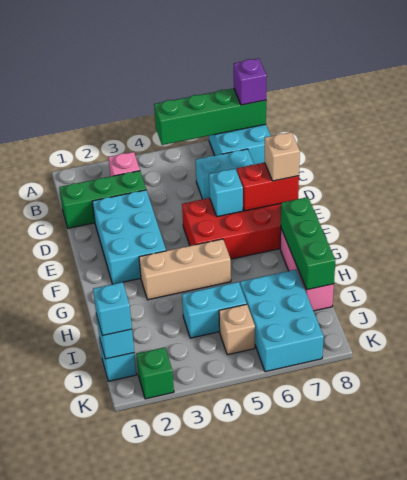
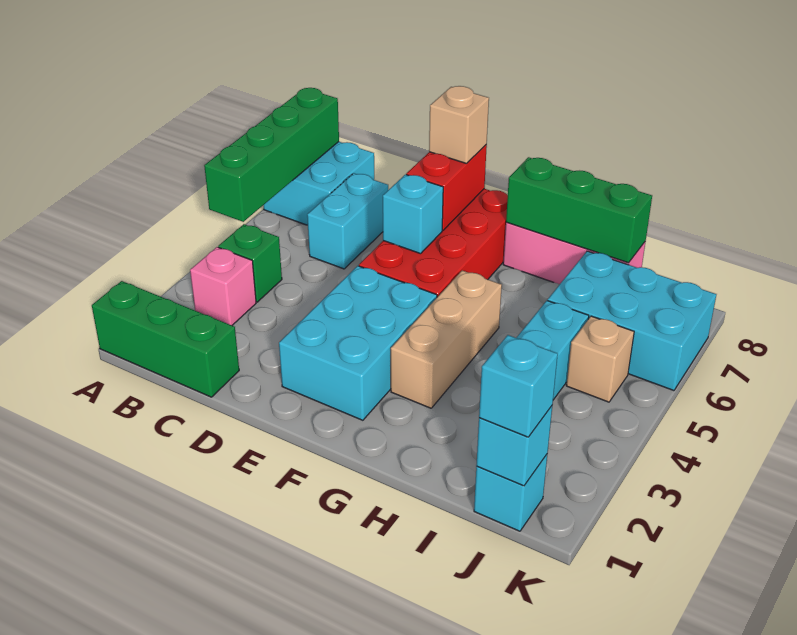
purple brick A8 level 3 -> none
green brick C1:C3 level 1 -> green brick A1:C1 level 1
cyan brick D2:F3 level 1 -> cyan brick E2:F4 level 1
green brick K2 level 1 -> green brick B4 level 1

